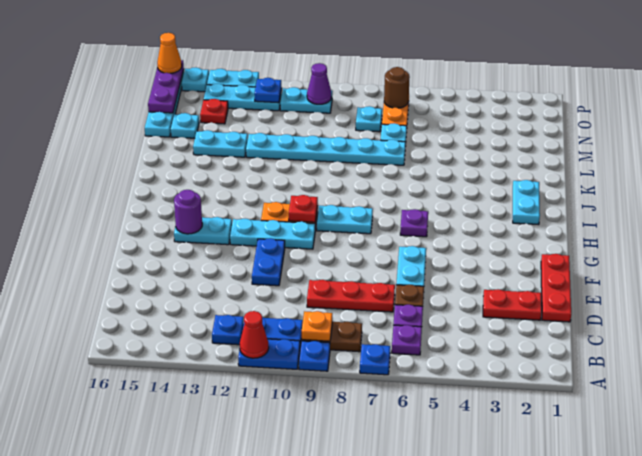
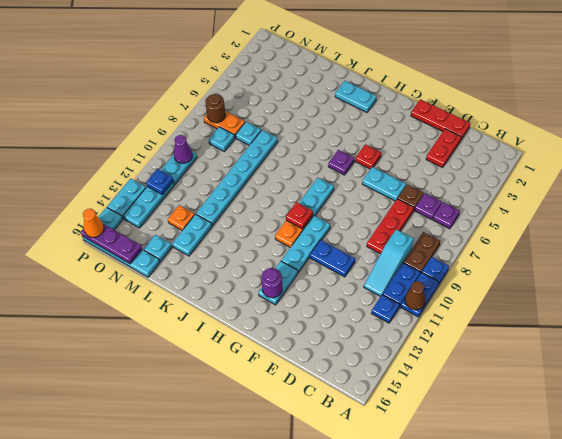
blue plate A7 level 1 -> none
red cone A11 level 2 -> brown cone A11 level 2
orange plate B9 level 2 -> orange plate M13 level 1
none -> cyan slope C9:C11 level 1 top 9
red plate N14 level 1 -> red plate G5 level 1

